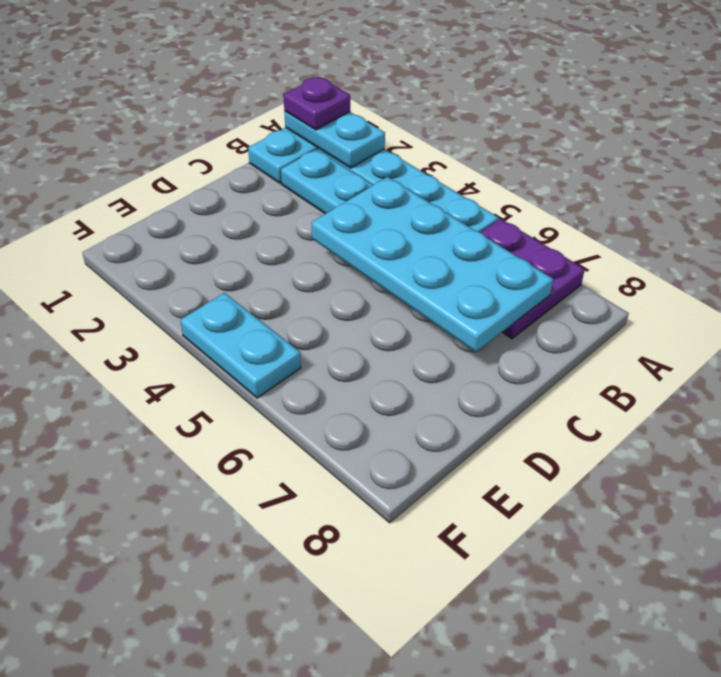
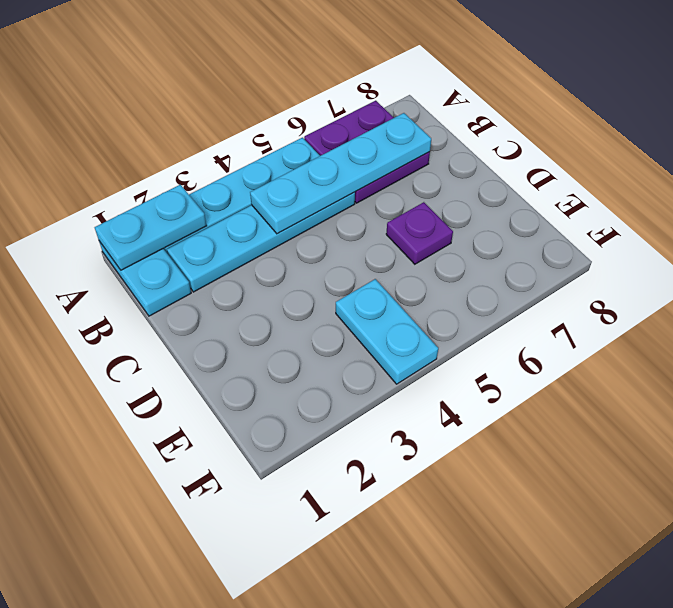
purple plate A1 level 3 -> purple plate D6 level 1
cyan plate B4:C7 level 2 -> cyan plate B4:B7 level 2
cyan plate F4:F5 level 1 -> cyan plate E4:F4 level 1

